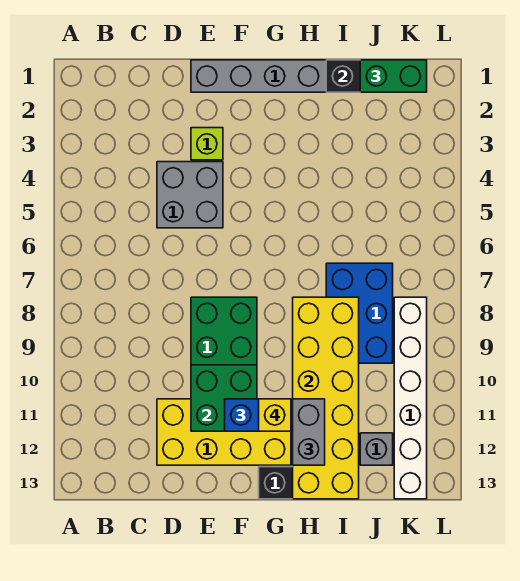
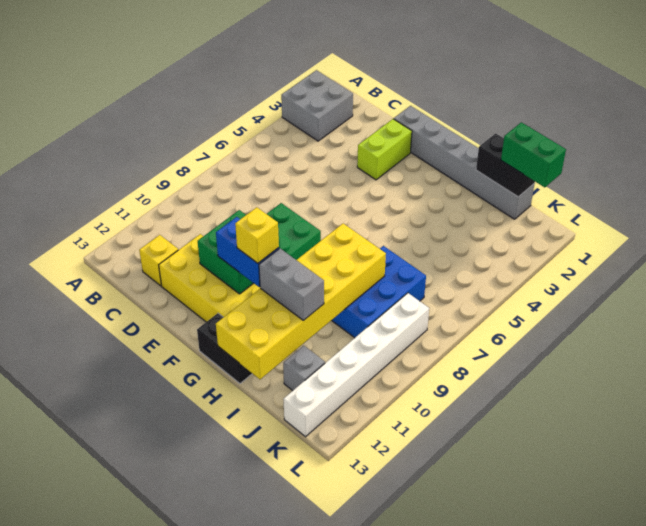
none -> yellow brick C12 level 1
grey brick D4:E5 level 1 -> grey brick A2:B3 level 1
lime brick E3 level 1 -> lime brick E2:E3 level 1
grey brick H11:H12 level 3 -> grey brick H11:I11 level 3

